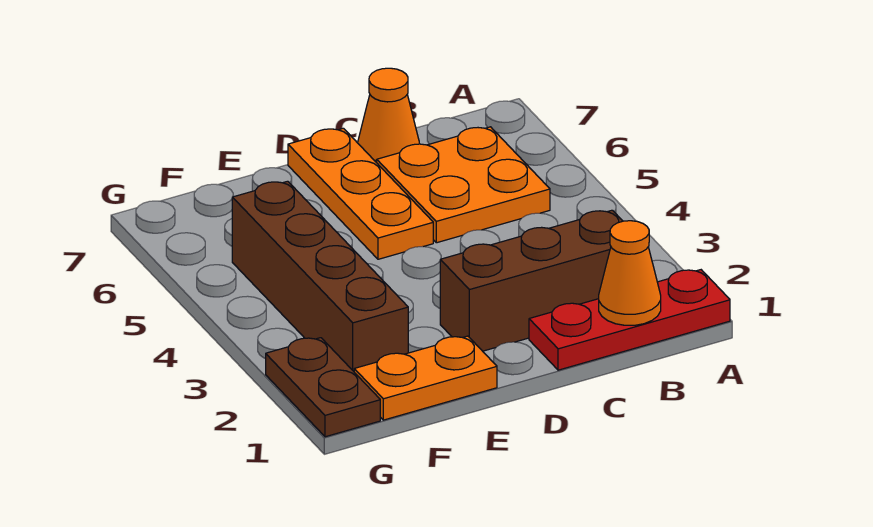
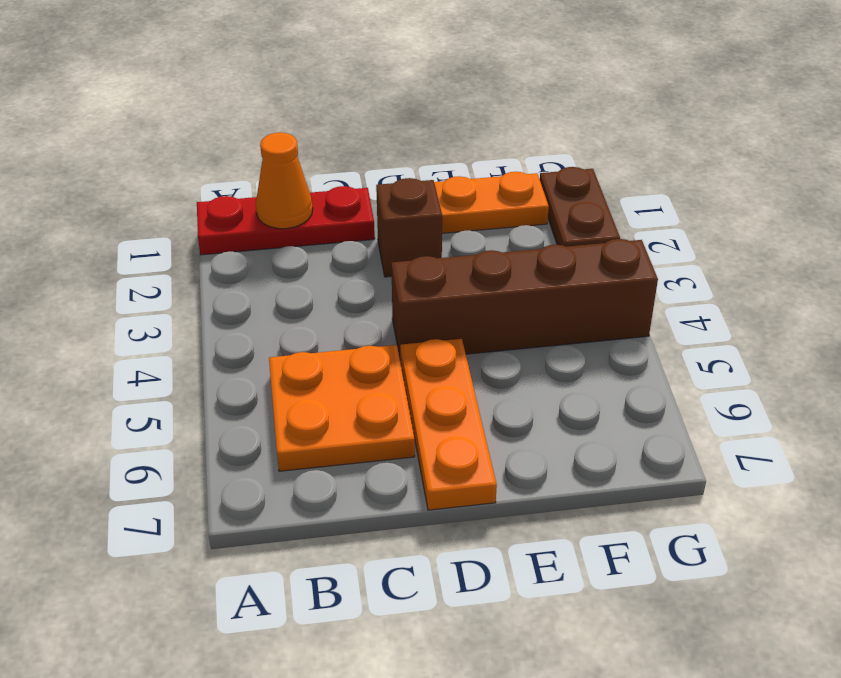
brown brick B2:D2 level 1 -> brown brick D2 level 1
orange cone C7 level 1 -> none
brown brick F2:F5 level 1 -> brown brick D4:G4 level 1

